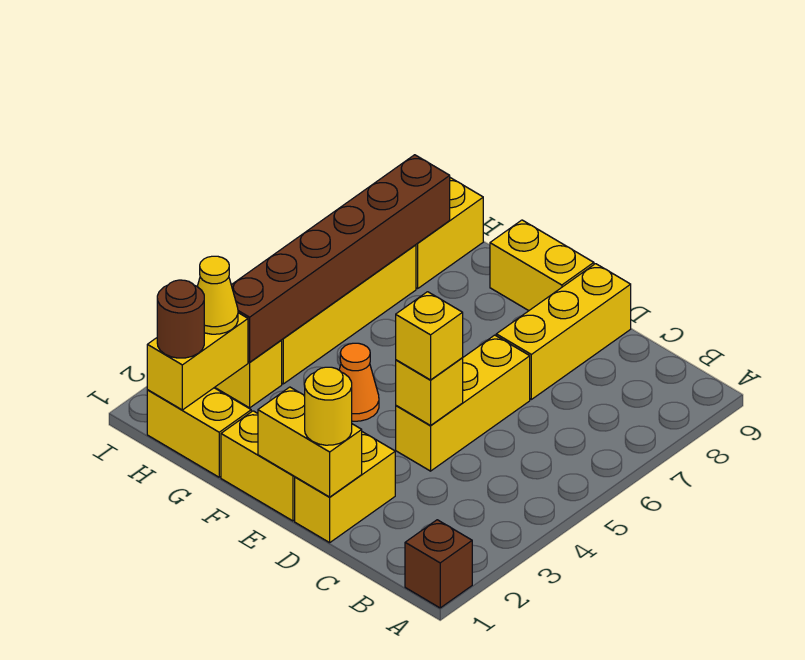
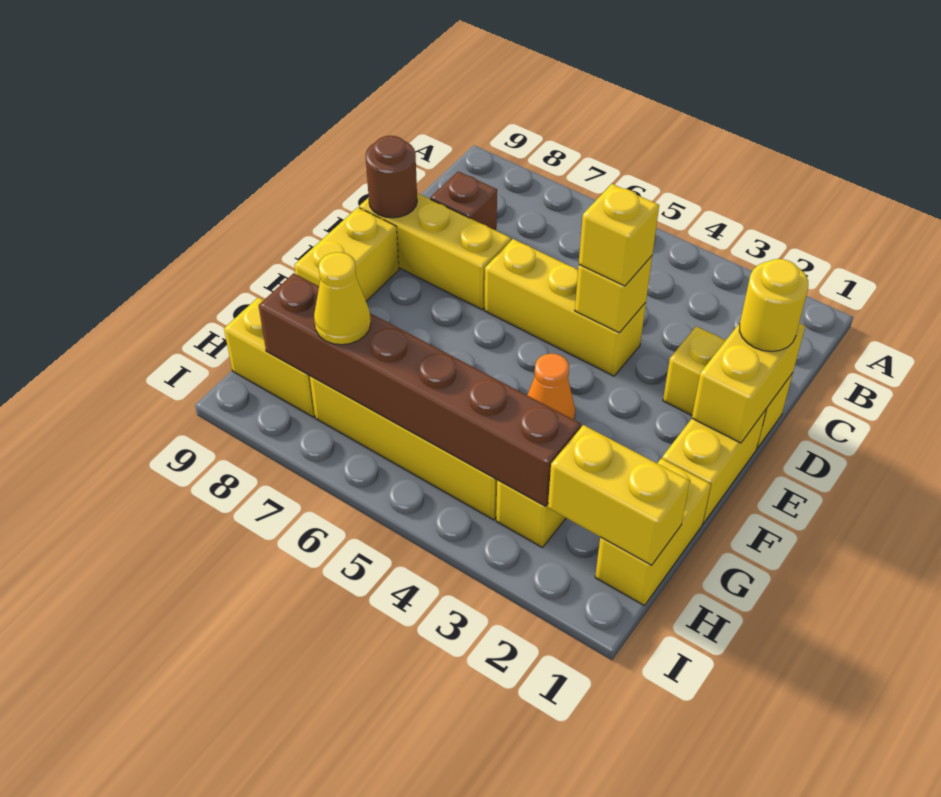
brown brick A1 level 1 -> brown brick C8 level 1
brown round brick H1 level 3 -> brown round brick D9 level 2
yellow cone H2 level 3 -> yellow cone H7 level 3

